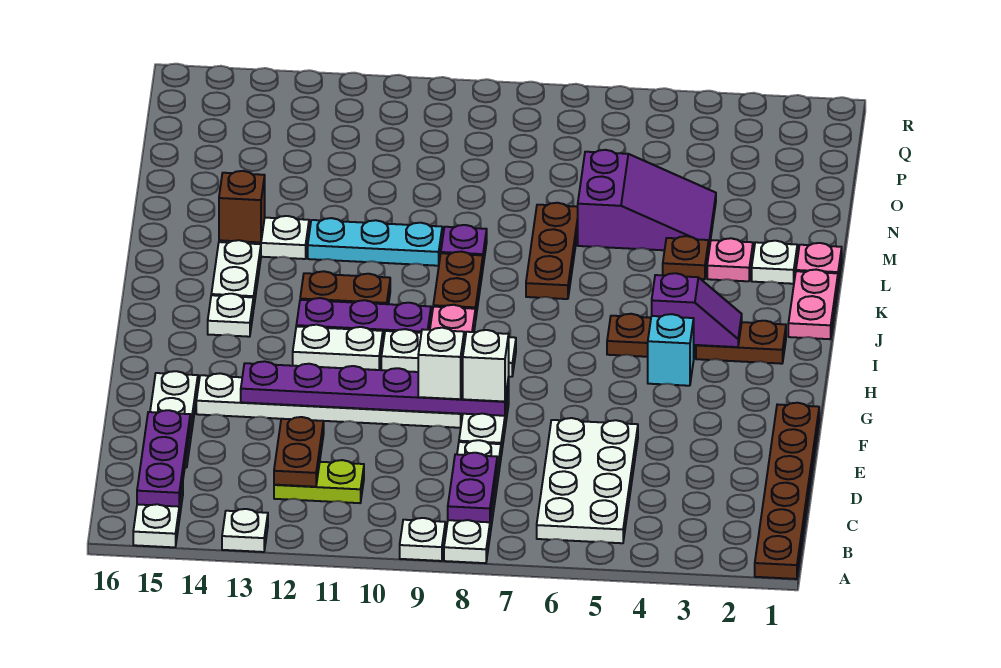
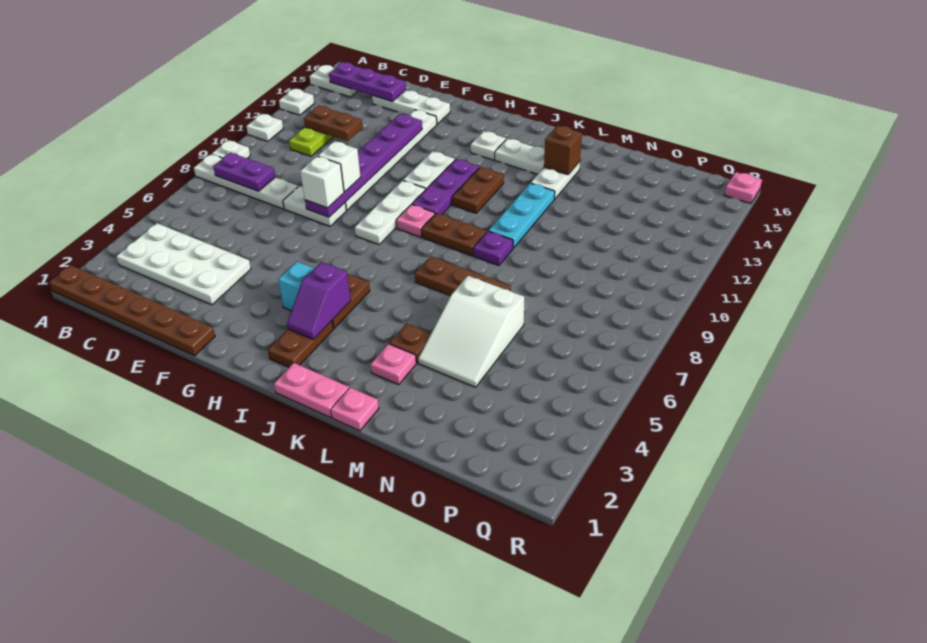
white plate B5:E6 level 1 -> white plate B3:E4 level 1
white plate L2 level 1 -> white plate A11 level 1
purple slope M4:N6 level 1 top 6 -> white slope M4:N6 level 1 top 6
none -> pink plate R16 level 1

